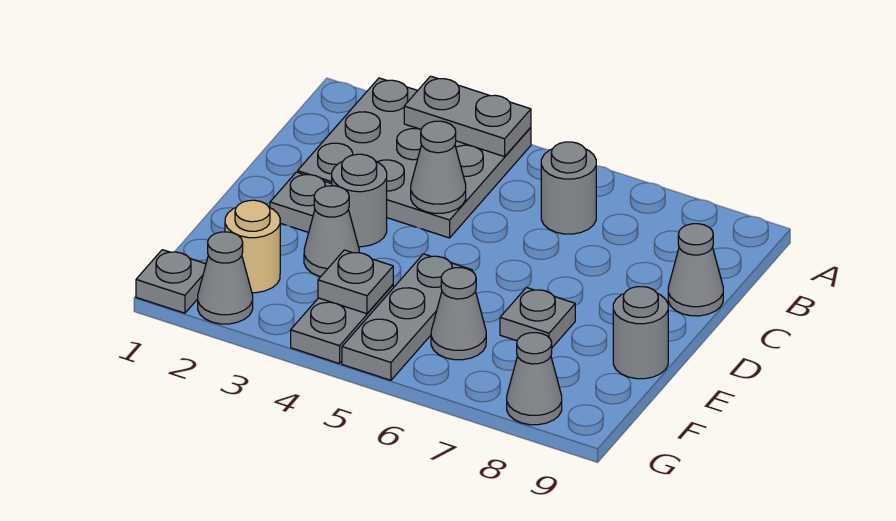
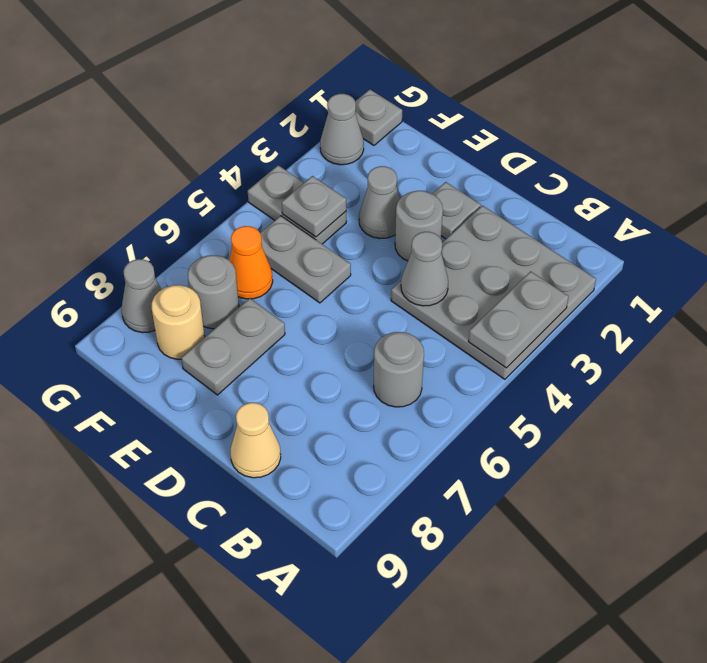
grey cone C9 level 1 -> tan cone C9 level 1
grey plate E5:G5 level 1 -> grey plate E5:F5 level 1
grey plate E7 level 1 -> grey plate E7:E8 level 1
grey round brick E9 level 1 -> grey round brick F7 level 1
tan round brick F2 level 1 -> tan round brick F8 level 1
grey cone F6 level 1 -> orange cone F6 level 1

